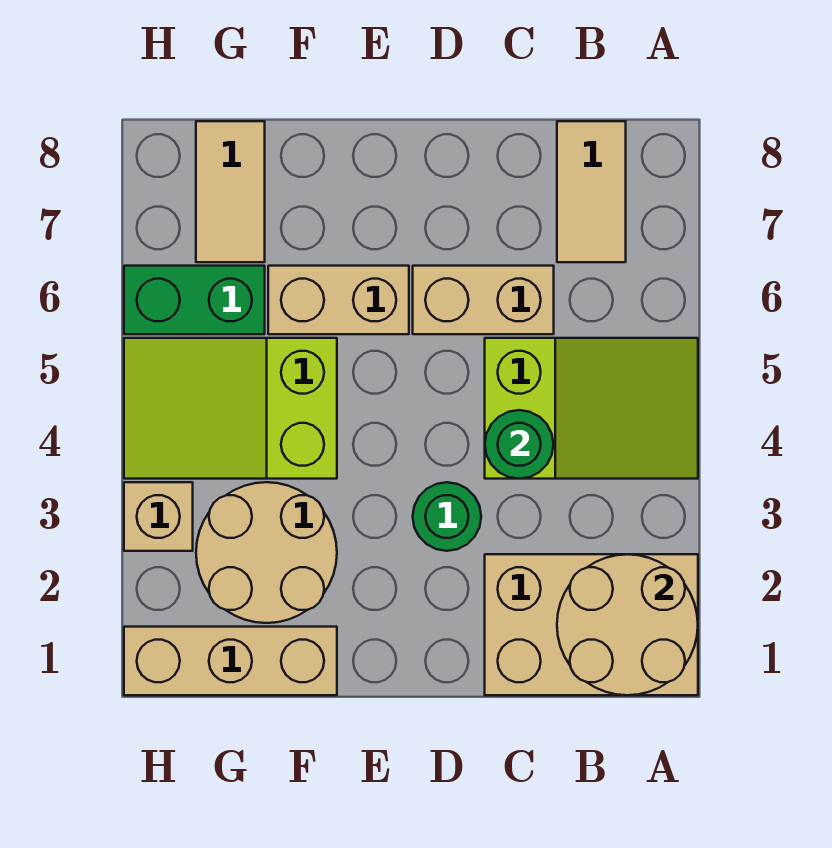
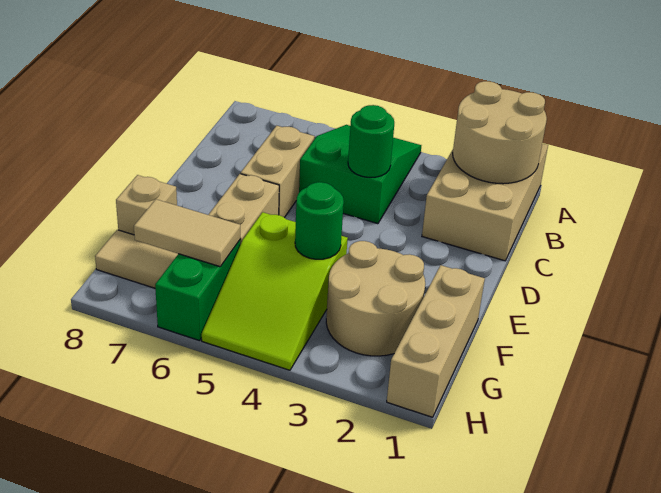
lime slope A4:C5 level 1 top C -> green slope A4:C5 level 1 top C
tan tile B7:B8 level 1 -> tan tile G6:G7 level 2
green round brick D3 level 1 -> green round brick F4 level 2
tan brick H3 level 1 -> tan brick F8 level 1

